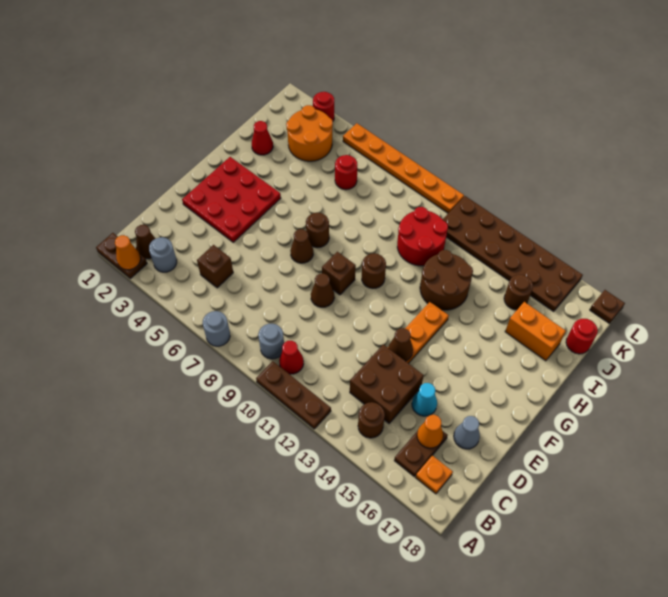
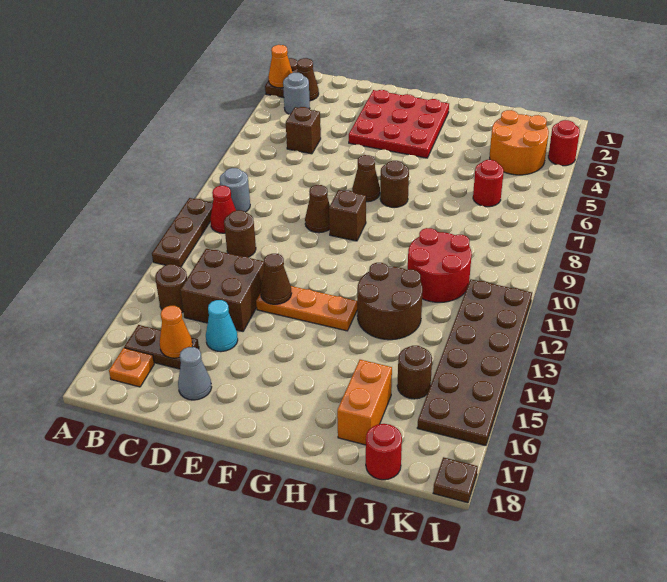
grey round brick A7 level 1 -> none
brown round brick G10 level 1 -> brown round brick C11 level 1
red cone I2 level 1 -> none
orange plate L5:L10 level 1 -> none

